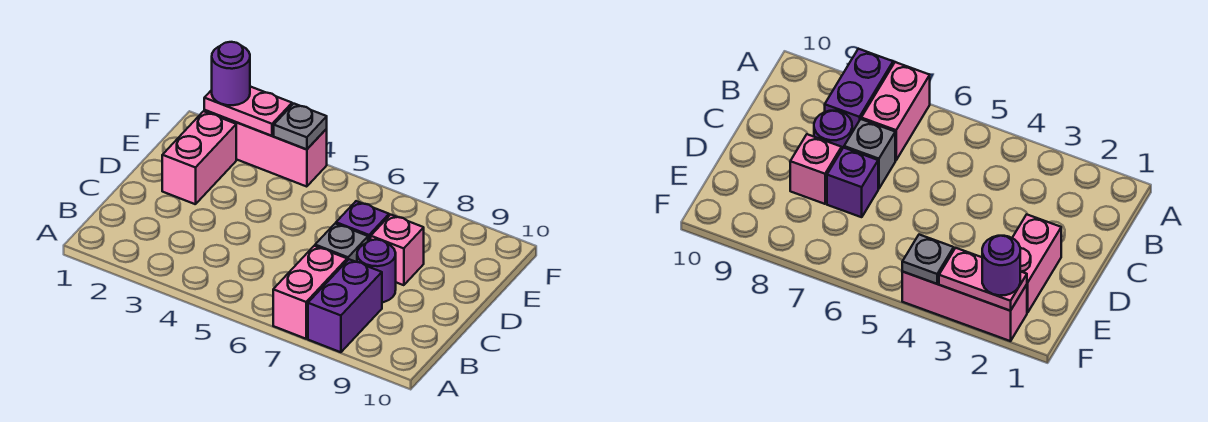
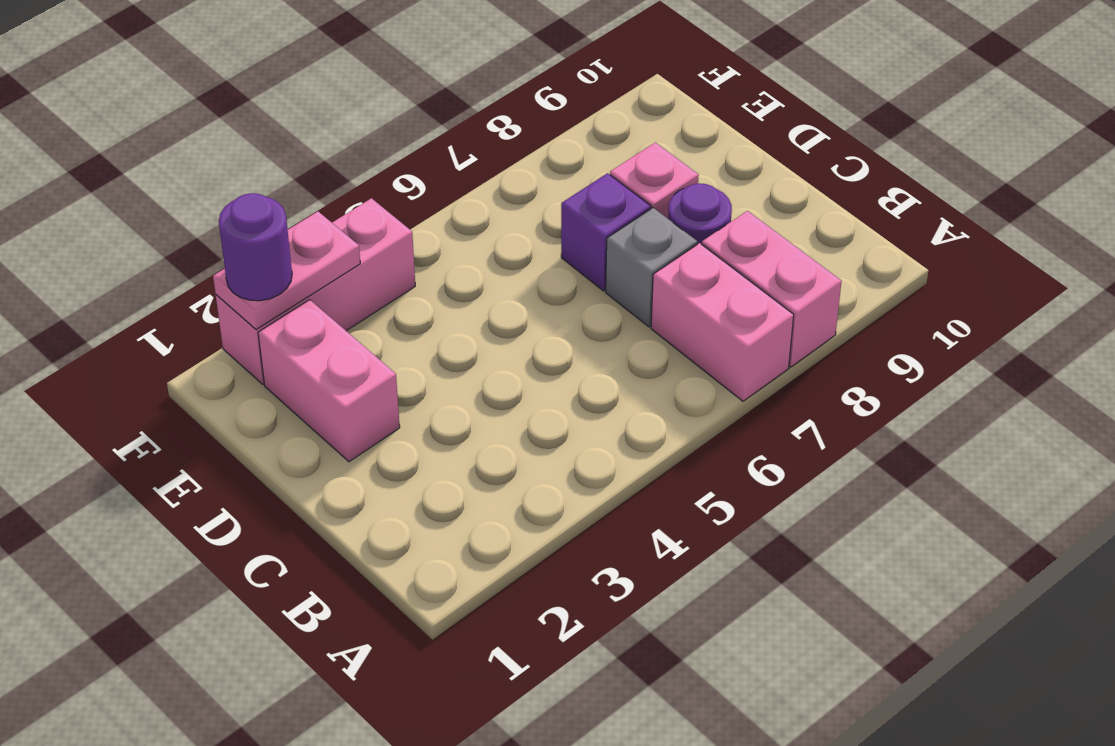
purple brick A8:B8 level 1 -> pink brick A8:B8 level 1
grey plate F4 level 2 -> none

